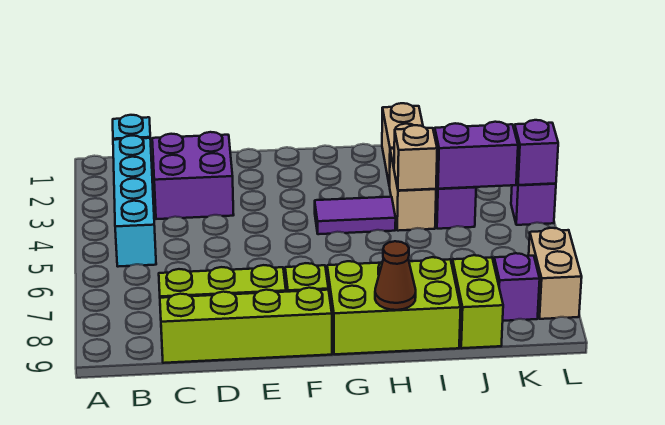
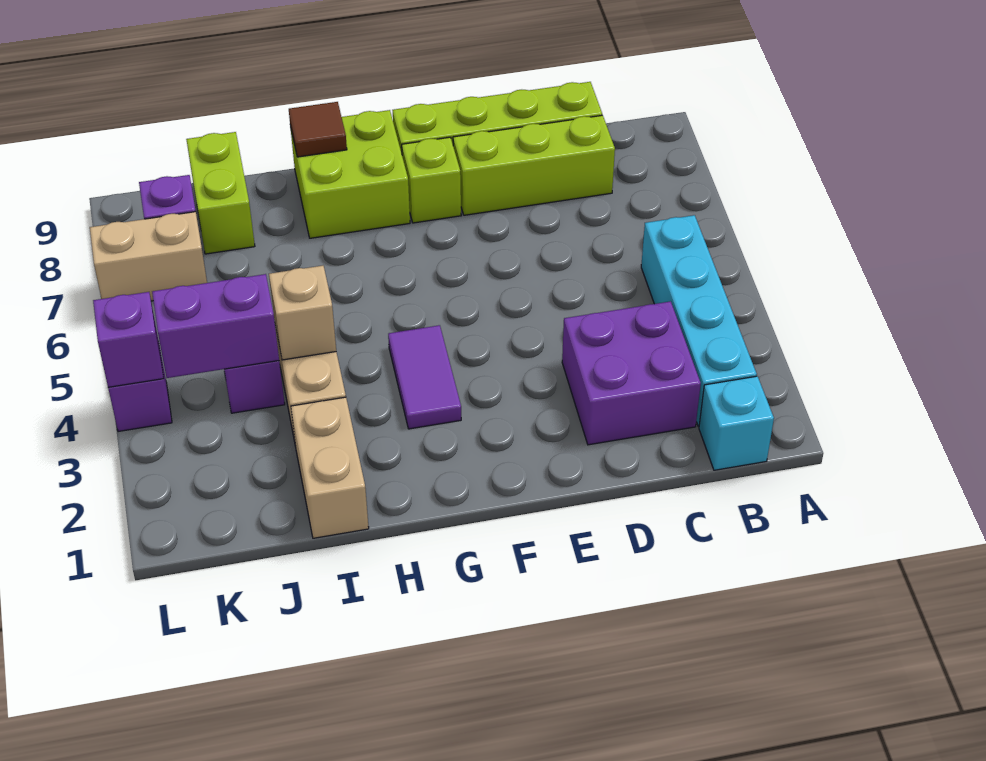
purple tile G4:H4 level 1 -> purple tile G3:G4 level 1
lime brick G8:I9 level 1 -> lime brick G8:H9 level 1
brown cone H9 level 2 -> brown tile H9 level 2
tan brick L7:L8 level 1 -> tan brick K7:L7 level 1

